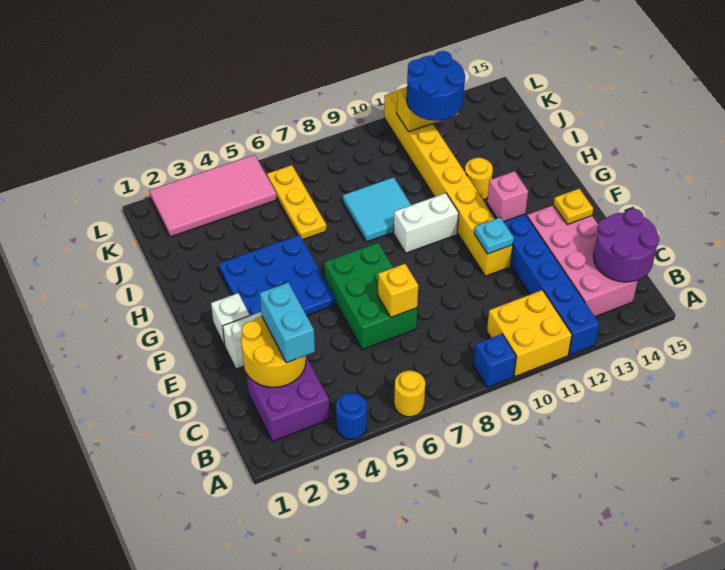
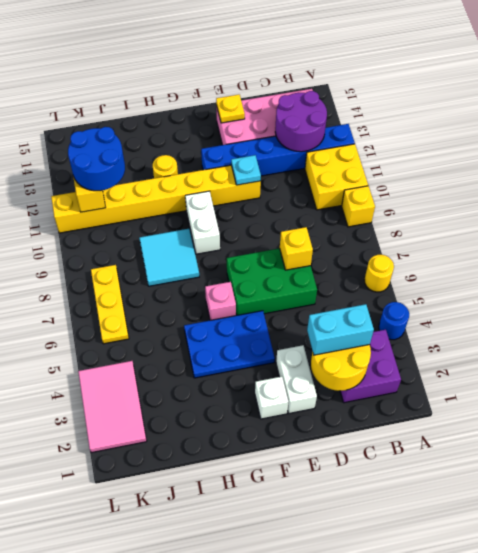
blue brick A9 level 1 -> yellow brick A9 level 1
purple round brick B14:C15 level 2 -> purple round brick B12:C13 level 2
blue plate F3:H5 level 1 -> blue plate F4:H5 level 1
pink brick F12 level 2 -> pink brick G6 level 1
yellow plate I6:K6 level 1 -> yellow plate K6:K8 level 1
pink tile K2:L5 level 1 -> pink tile K2:L4 level 1

